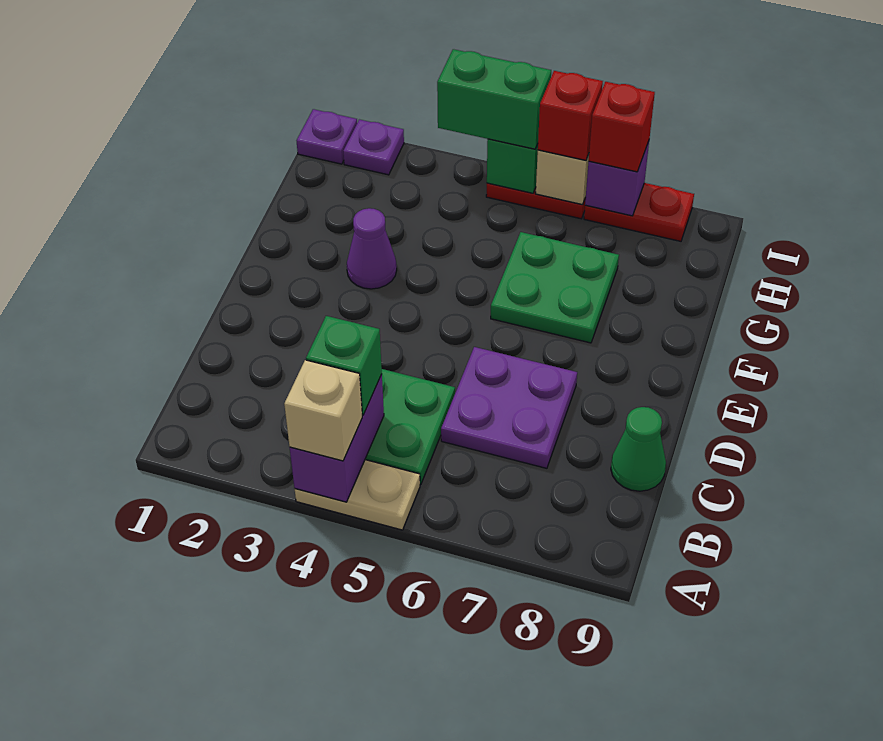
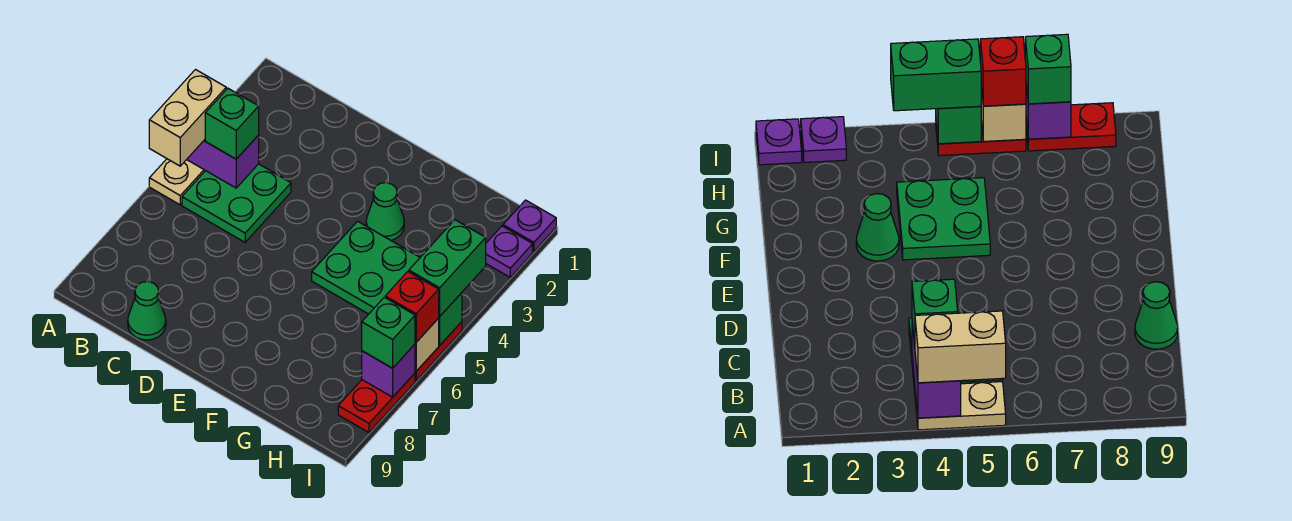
tan brick A4 level 3 -> tan brick A4:A5 level 3
purple plate C6:D7 level 1 -> none
purple cone F3 level 1 -> green cone F3 level 1
green plate F6:G7 level 1 -> green plate F4:G5 level 1
red brick I7 level 3 -> green brick I7 level 3

